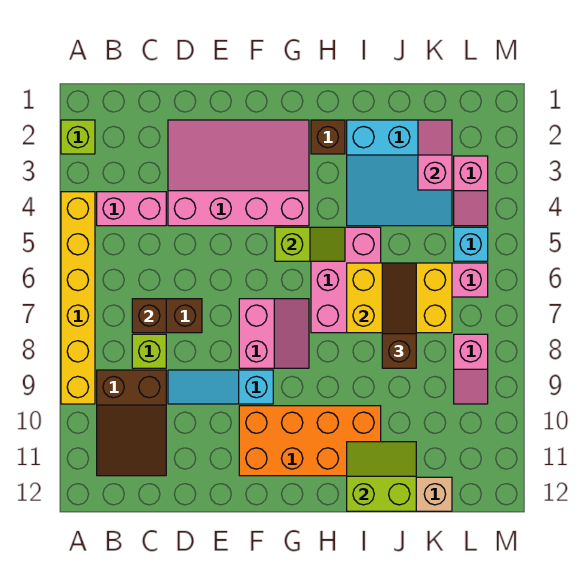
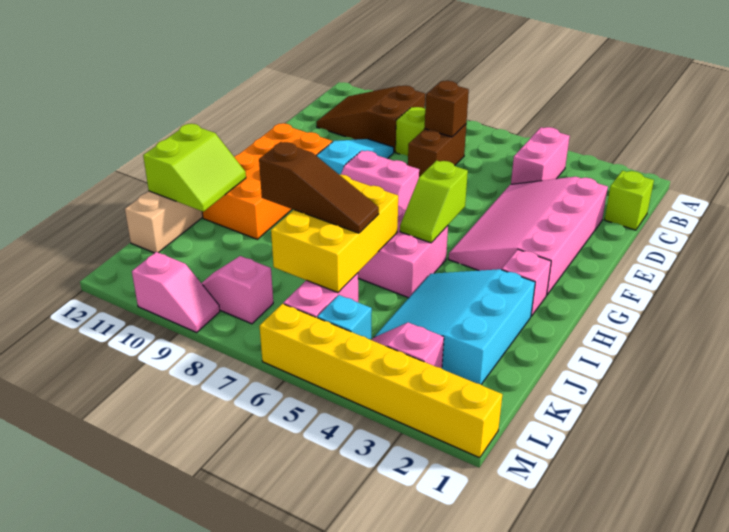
lime brick A2 level 1 -> lime brick C1 level 1
yellow brick A4:A9 level 1 -> yellow brick M1:M6 level 1
pink slope D2:G4 level 1 top 4 -> pink slope D2:G4 level 1 top 2
brown brick H2 level 1 -> pink brick H2 level 1
pink slope K2:K3 level 2 top 3 -> pink slope M9:M10 level 1 top 10

